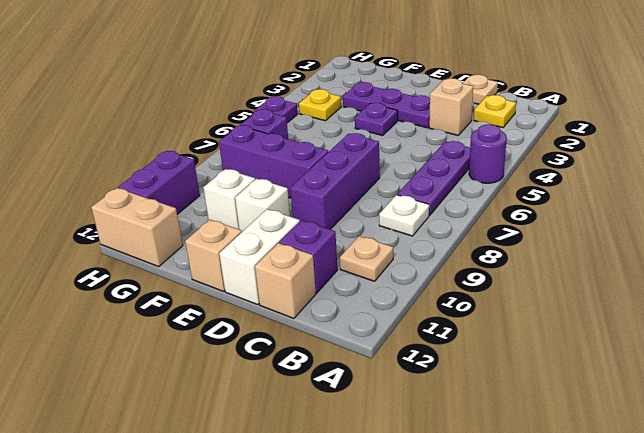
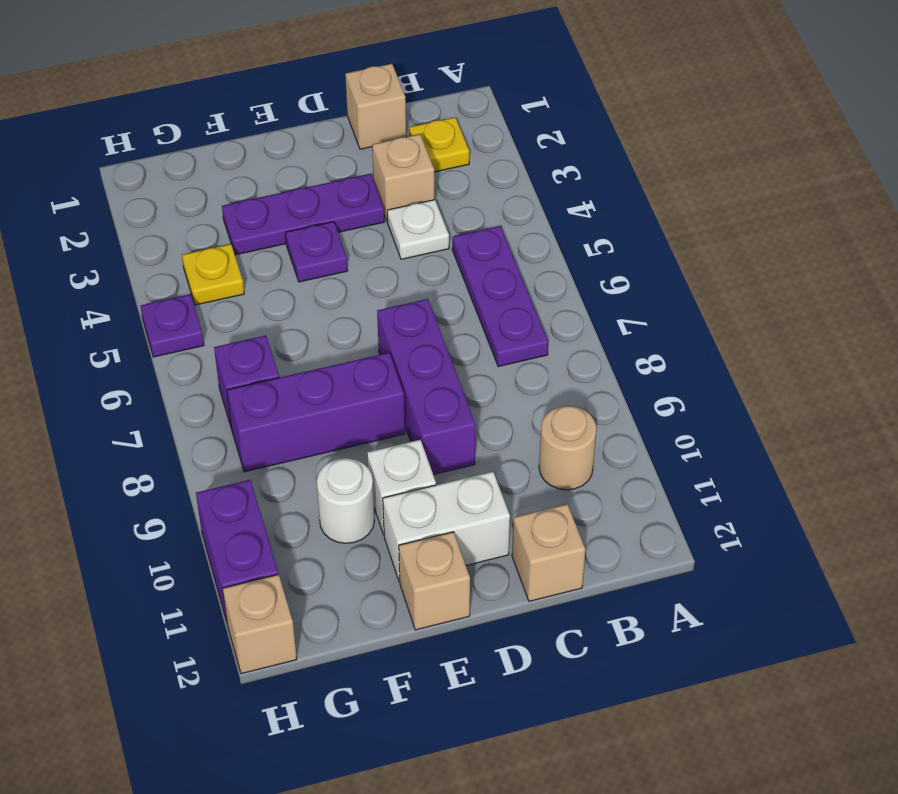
purple round brick A5 level 1 -> none
white plate B8 level 1 -> white plate C4 level 1
tan plate B10 level 1 -> tan round brick B10 level 1
tan plate C1 level 1 -> tan brick C1 level 1
purple brick C11 level 1 -> none
white brick D11:D12 level 1 -> white brick D11:E11 level 1
white brick F10 level 1 -> white round brick F10 level 1
tan brick G12:H12 level 1 -> tan brick H12 level 1

